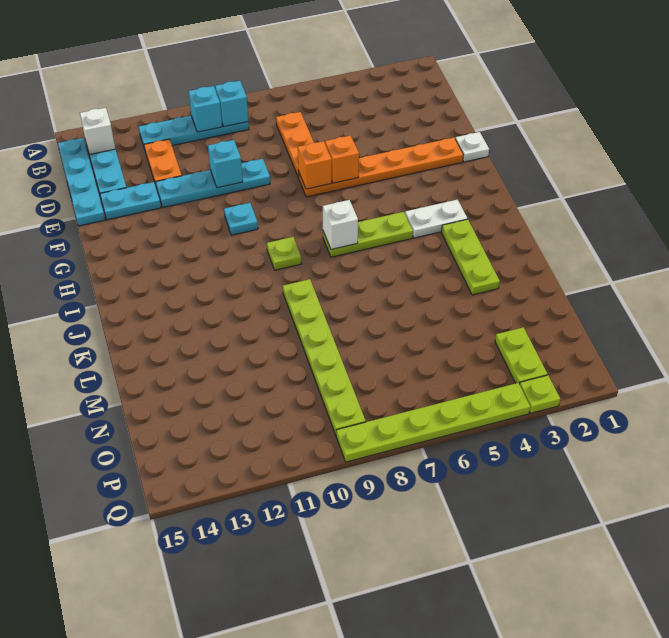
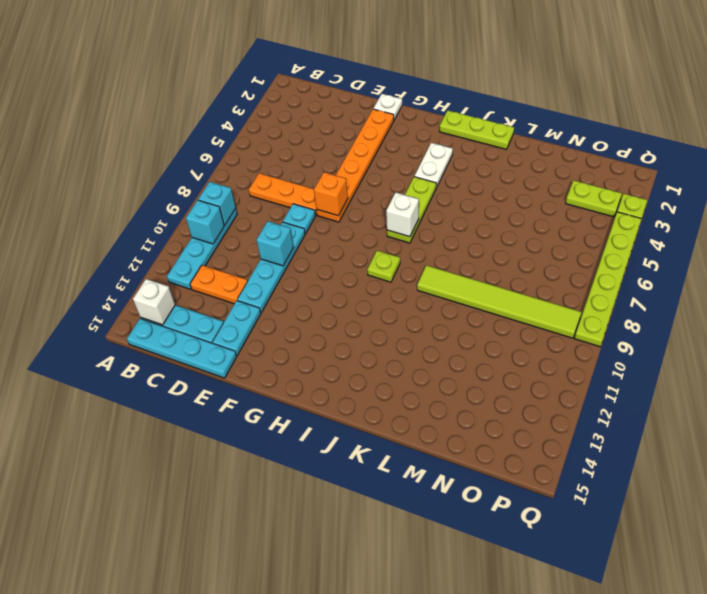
orange brick F6 level 2 -> none
cyan plate G10 level 1 -> cyan plate E8 level 1
lime plate J3:L3 level 1 -> lime plate I1:K1 level 1
lime plate K9:P9 level 1 -> lime tile K9:P9 level 1

